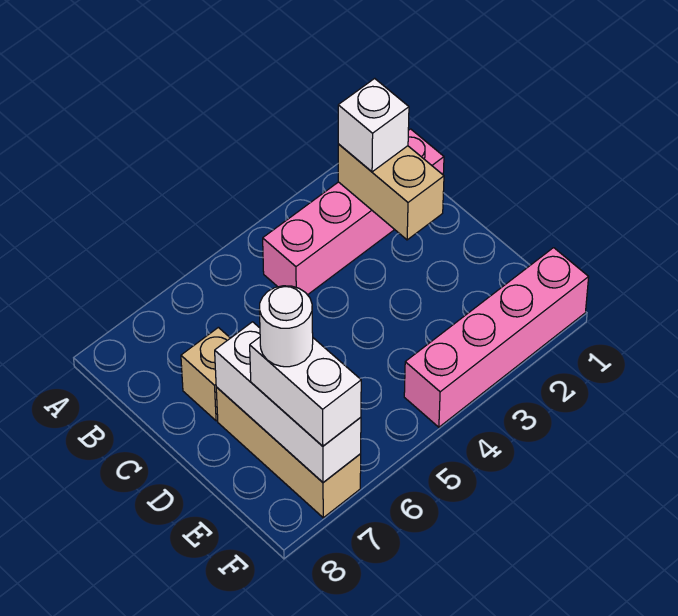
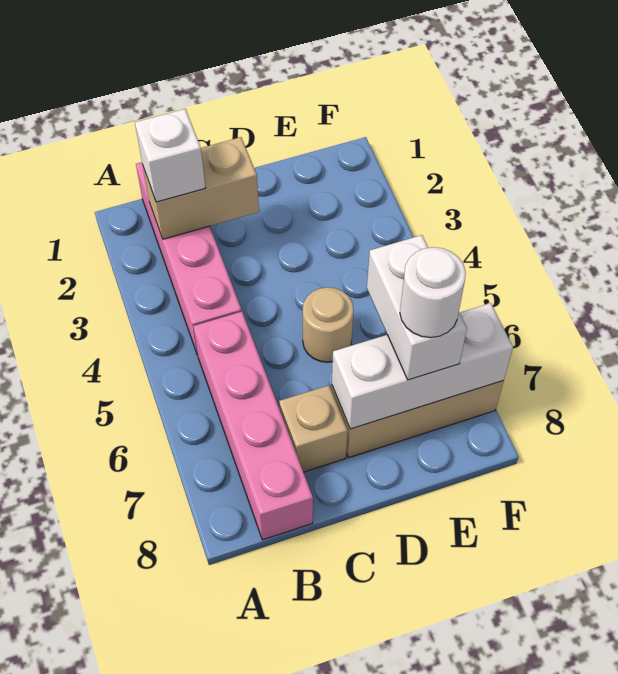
none -> tan round brick D5 level 1
white brick E7:F7 level 3 -> white brick E6:E7 level 3
pink brick F1:F4 level 1 -> pink brick B5:B8 level 1

